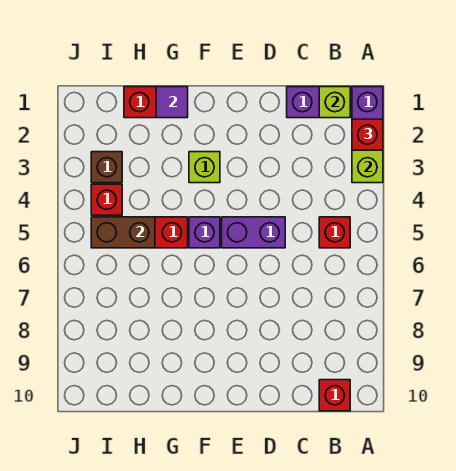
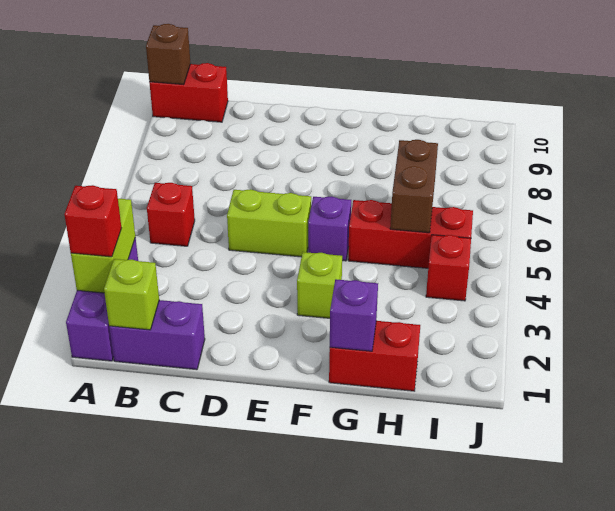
red brick B10 level 1 -> red brick A10:B10 level 1
purple brick D5:E5 level 1 -> lime brick D5:E5 level 1
purple tile G1 level 2 -> purple brick G1 level 2
brown brick H5:I5 level 2 -> brown brick H5:H6 level 2
brown brick I3 level 1 -> brown brick A10 level 2

